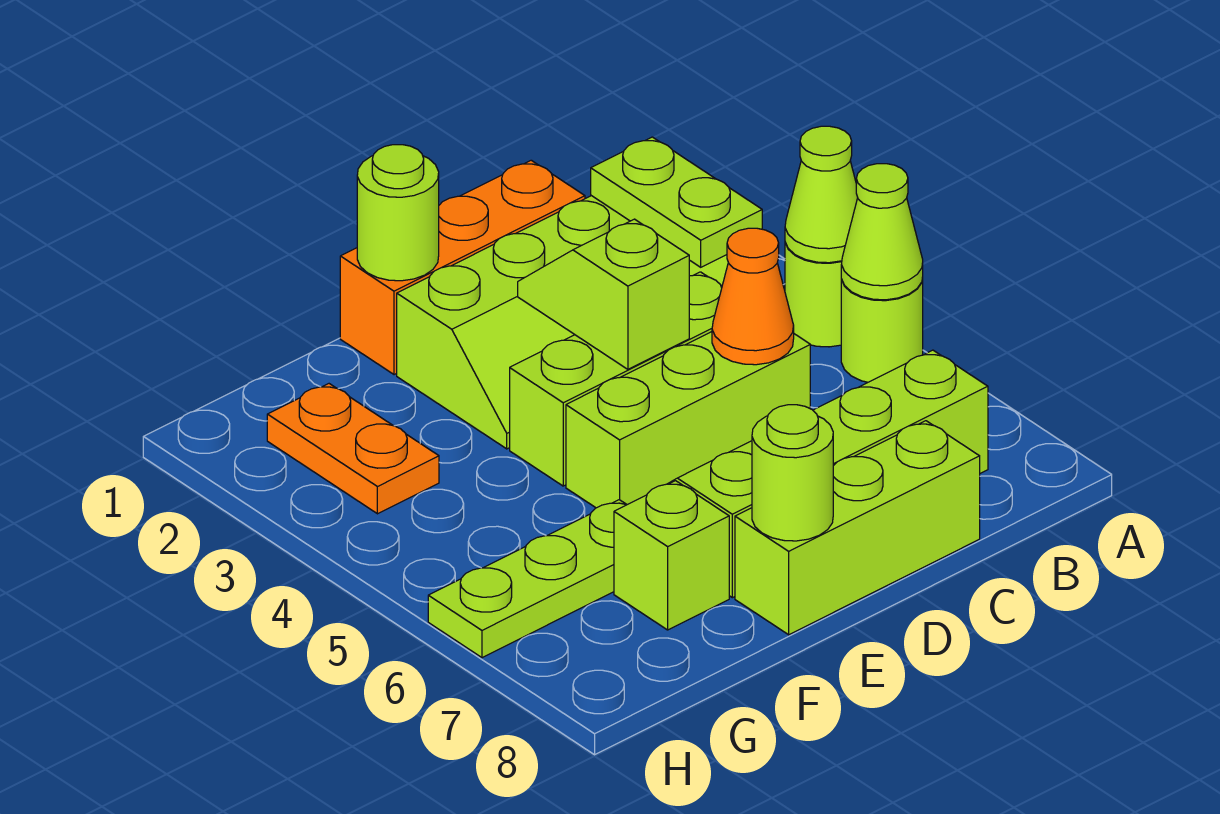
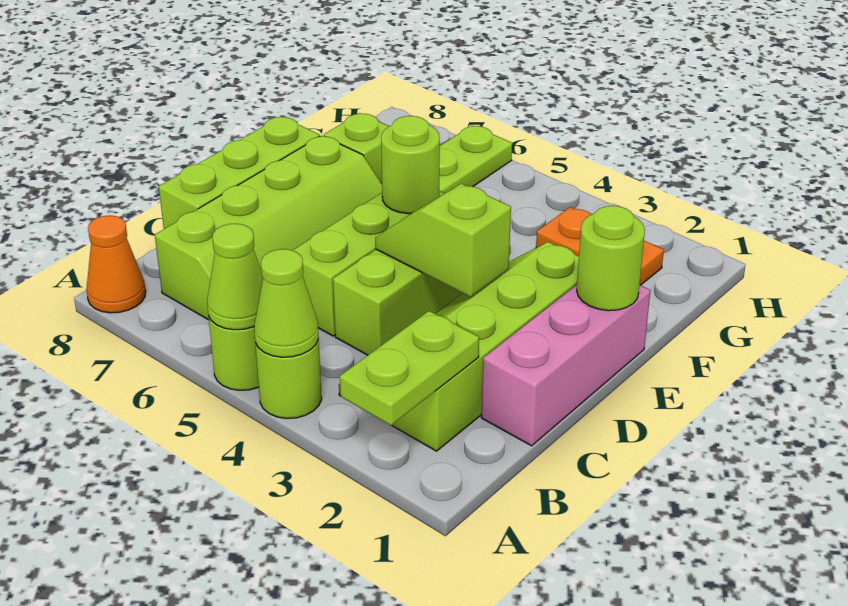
lime plate B2:B3 level 2 -> lime plate A2:B2 level 2
orange brick C1:E1 level 1 -> pink brick C1:E1 level 1
orange cone C5 level 2 -> orange cone A8 level 1
lime slope D3:D4 level 2 top 4 -> lime slope D3:D4 level 2 top 3
lime round brick E8 level 2 -> lime round brick E5 level 2

